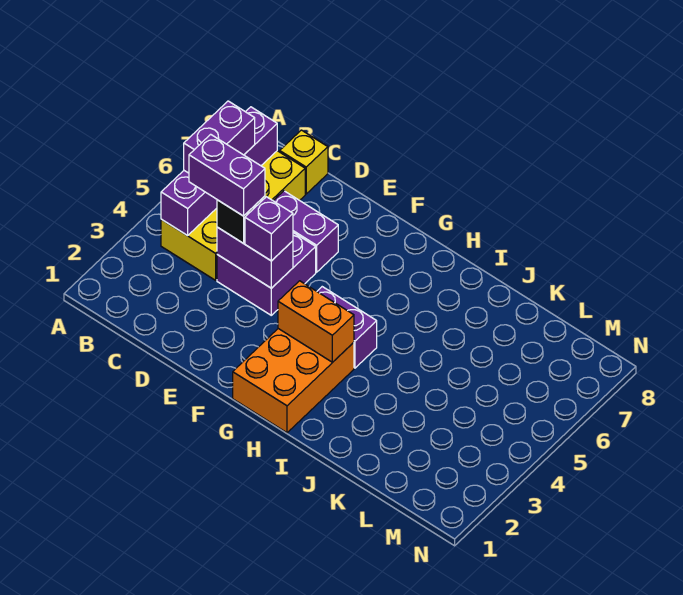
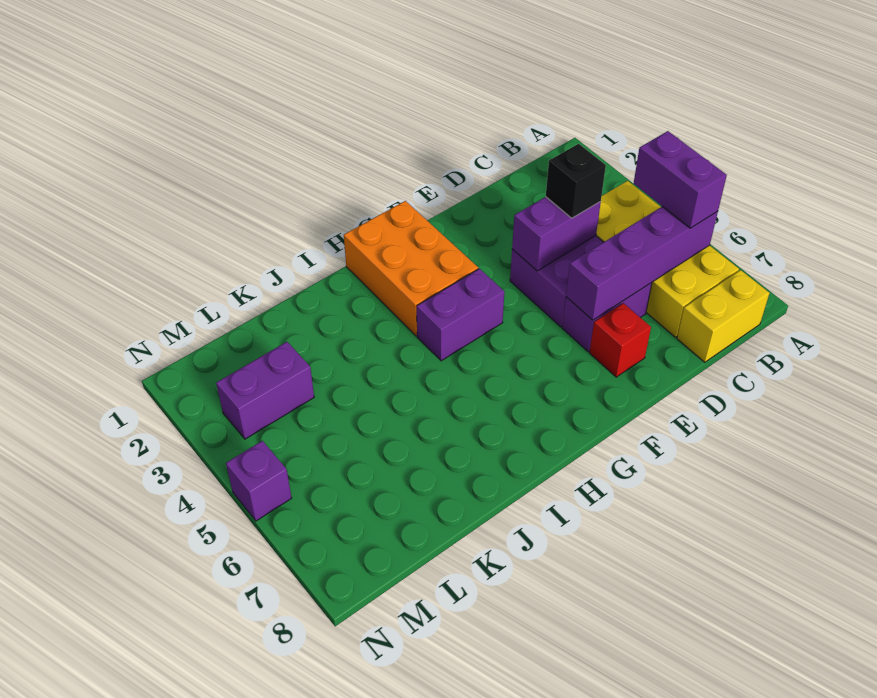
purple brick B4:B7 level 2 -> purple brick B6:E6 level 2
purple brick C4:D4 level 4 -> purple brick L3:M3 level 1
yellow brick C8 level 1 -> yellow brick B8:C8 level 1
purple brick E4 level 3 -> purple brick N5 level 1
none -> red brick E7 level 1
orange brick G3:H3 level 2 -> none

